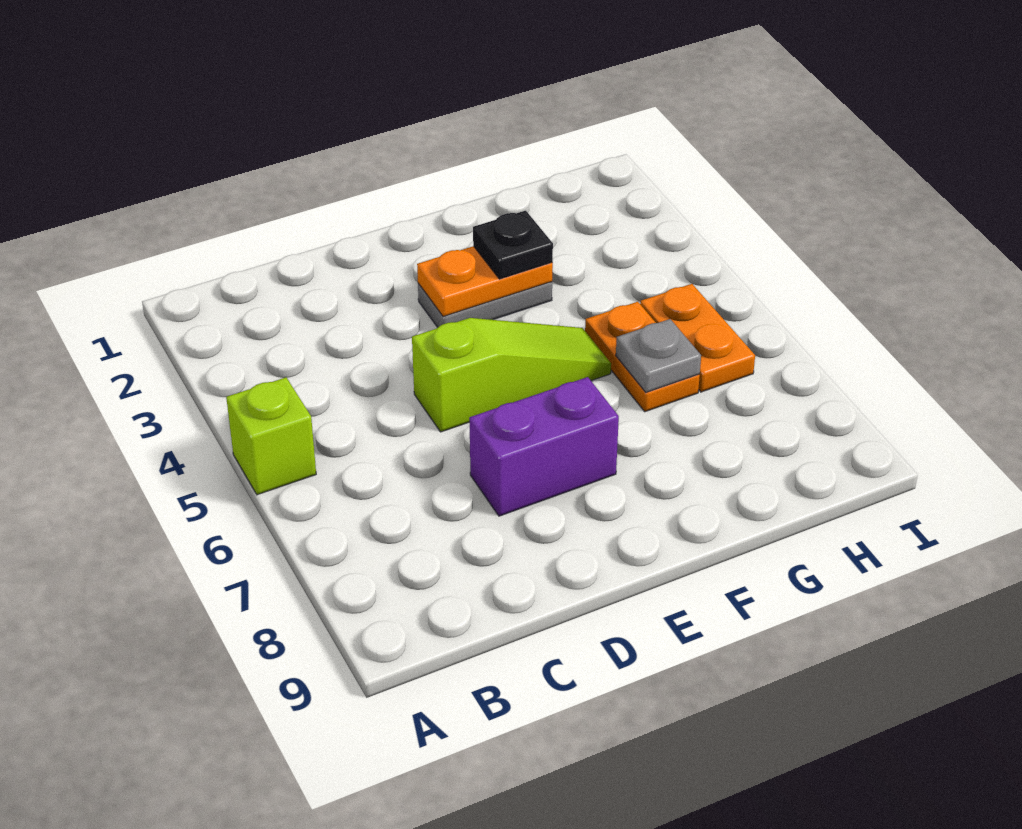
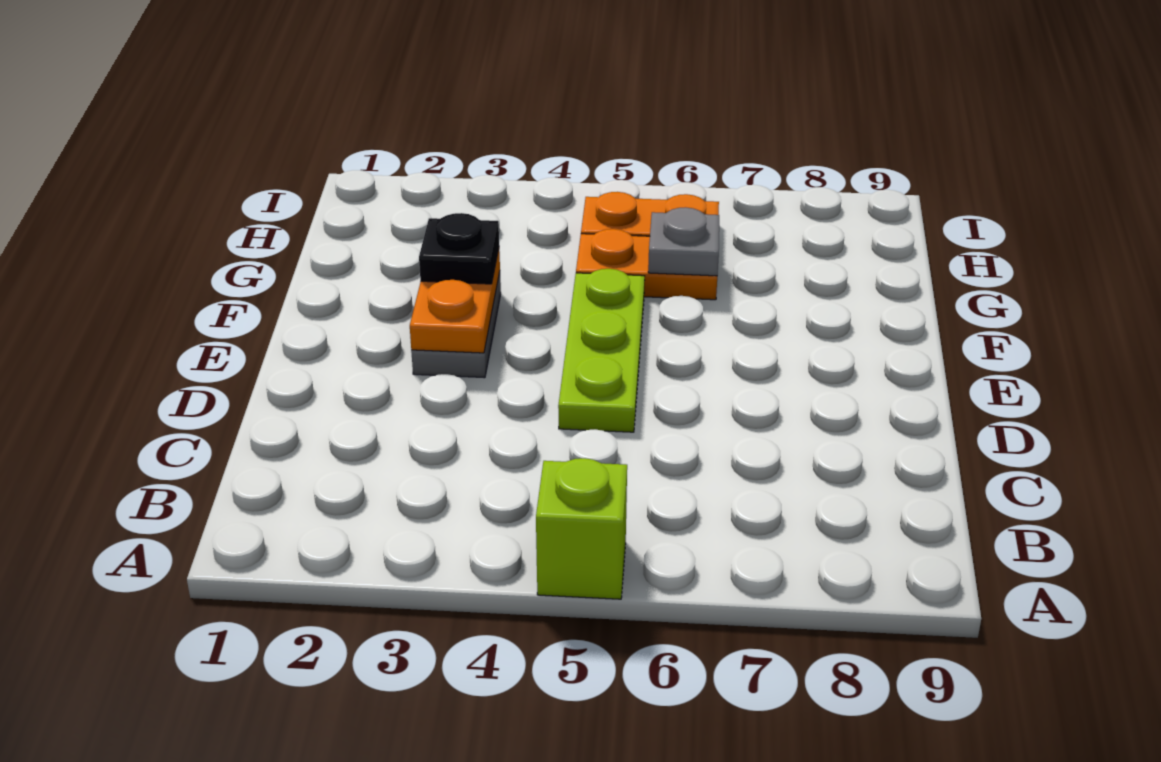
lime slope D5:F5 level 1 top D -> lime plate D5:F5 level 1
purple brick D7:E7 level 1 -> none

